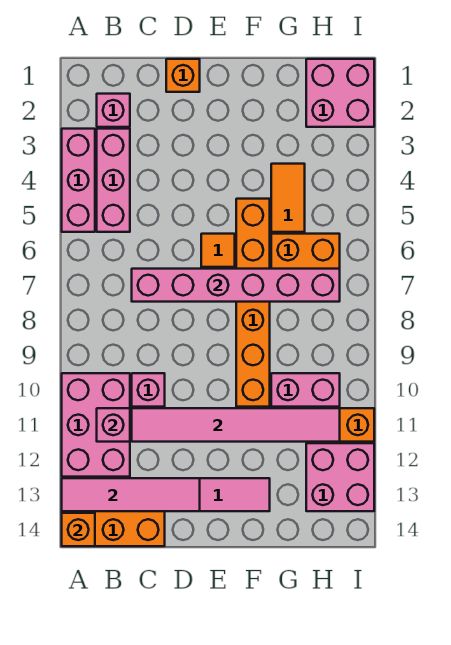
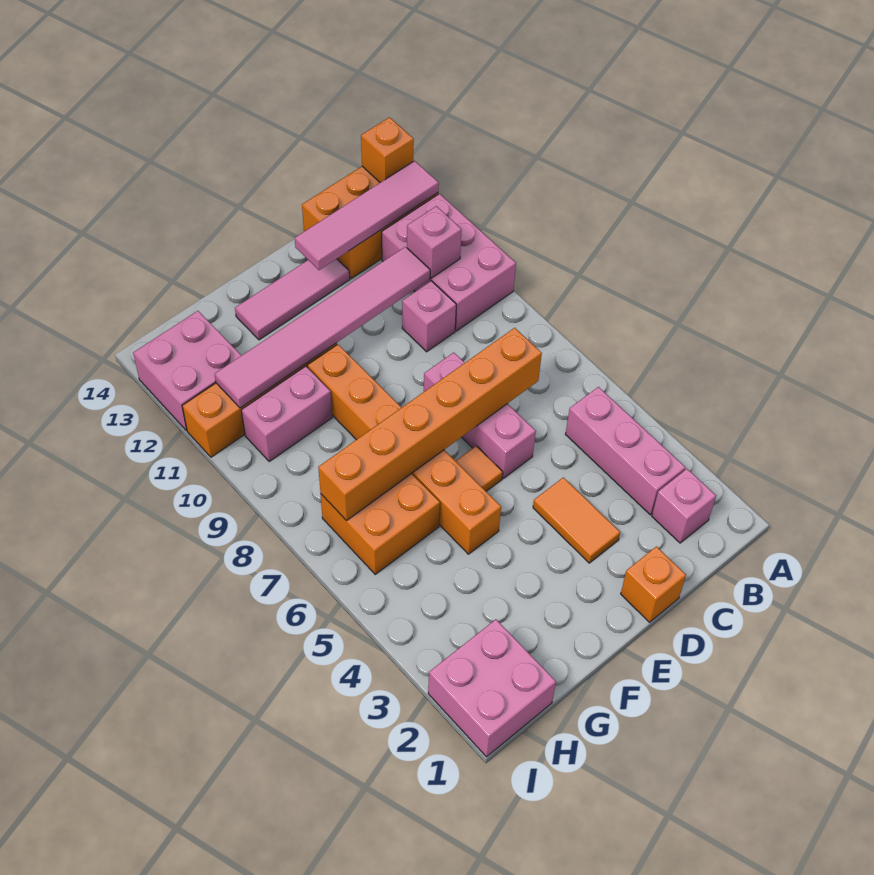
pink brick A3:A5 level 1 -> pink brick D6:D8 level 1
pink brick C7:H7 level 2 -> orange brick C7:H7 level 2
orange tile G4:G5 level 1 -> orange tile D3:D4 level 1

